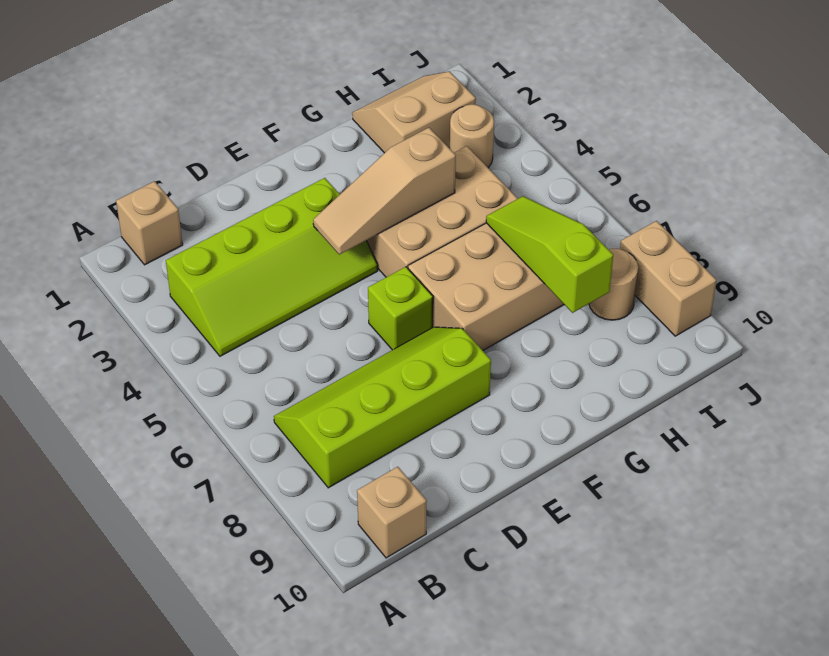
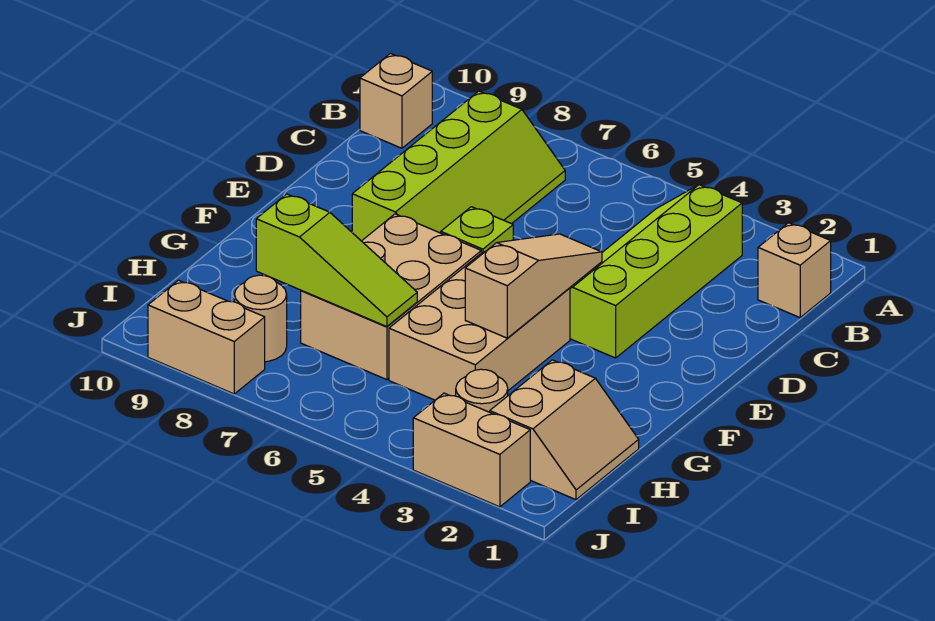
none -> tan brick J2:J3 level 1

